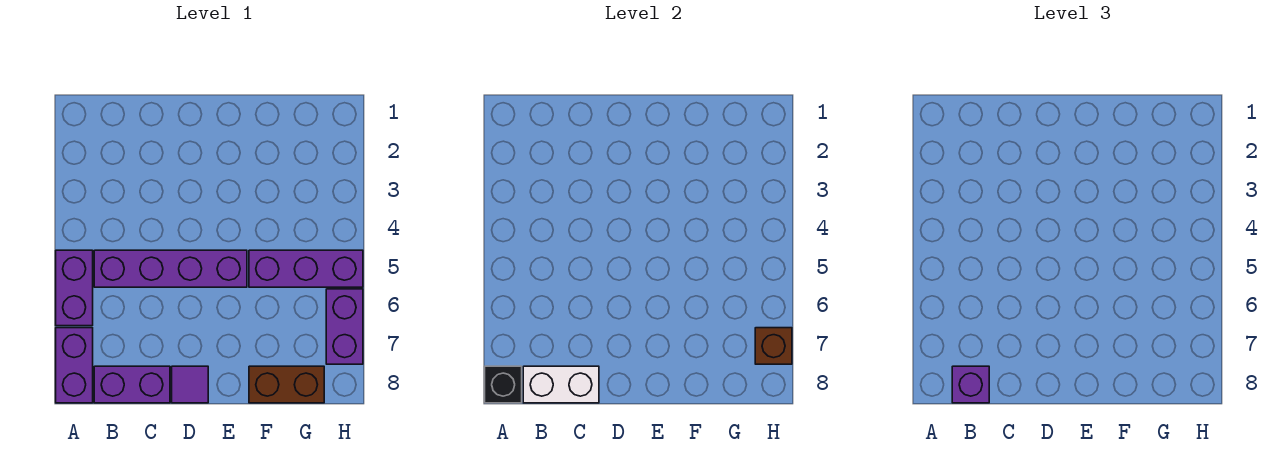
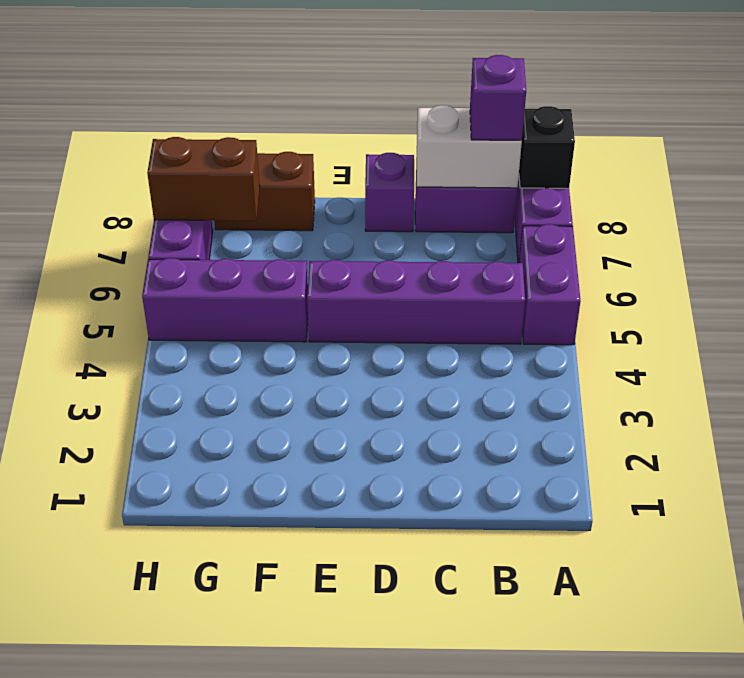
purple tile D8 level 1 -> purple brick D8 level 1
brown brick H7 level 2 -> brown brick G7:H7 level 2

